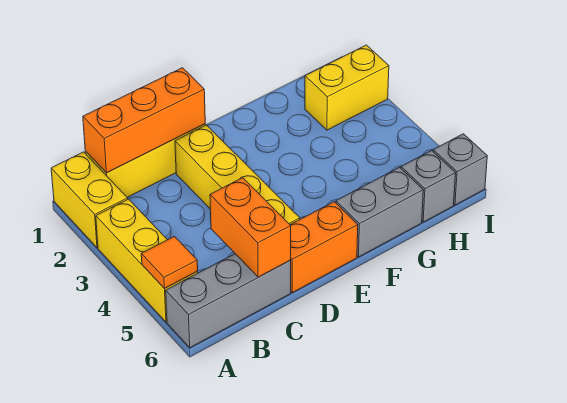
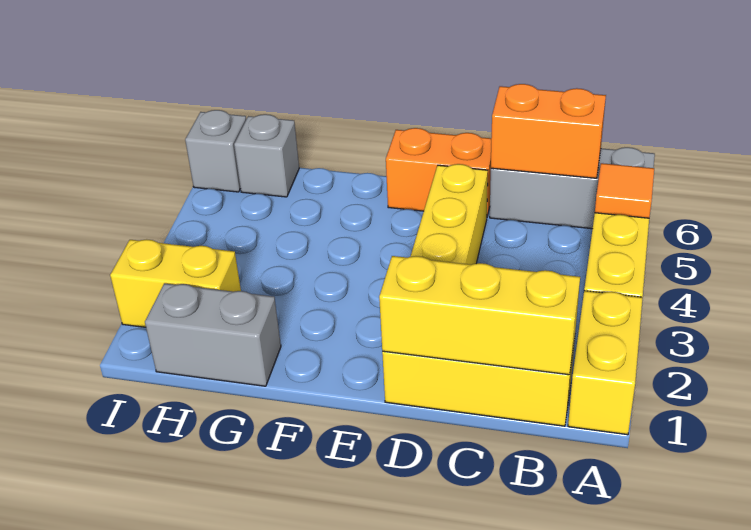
orange brick B1:D1 level 2 -> yellow brick B1:D1 level 2
orange brick C5:C6 level 2 -> orange brick B6:C6 level 2
grey brick F6:G6 level 1 -> grey brick G1:H1 level 1

